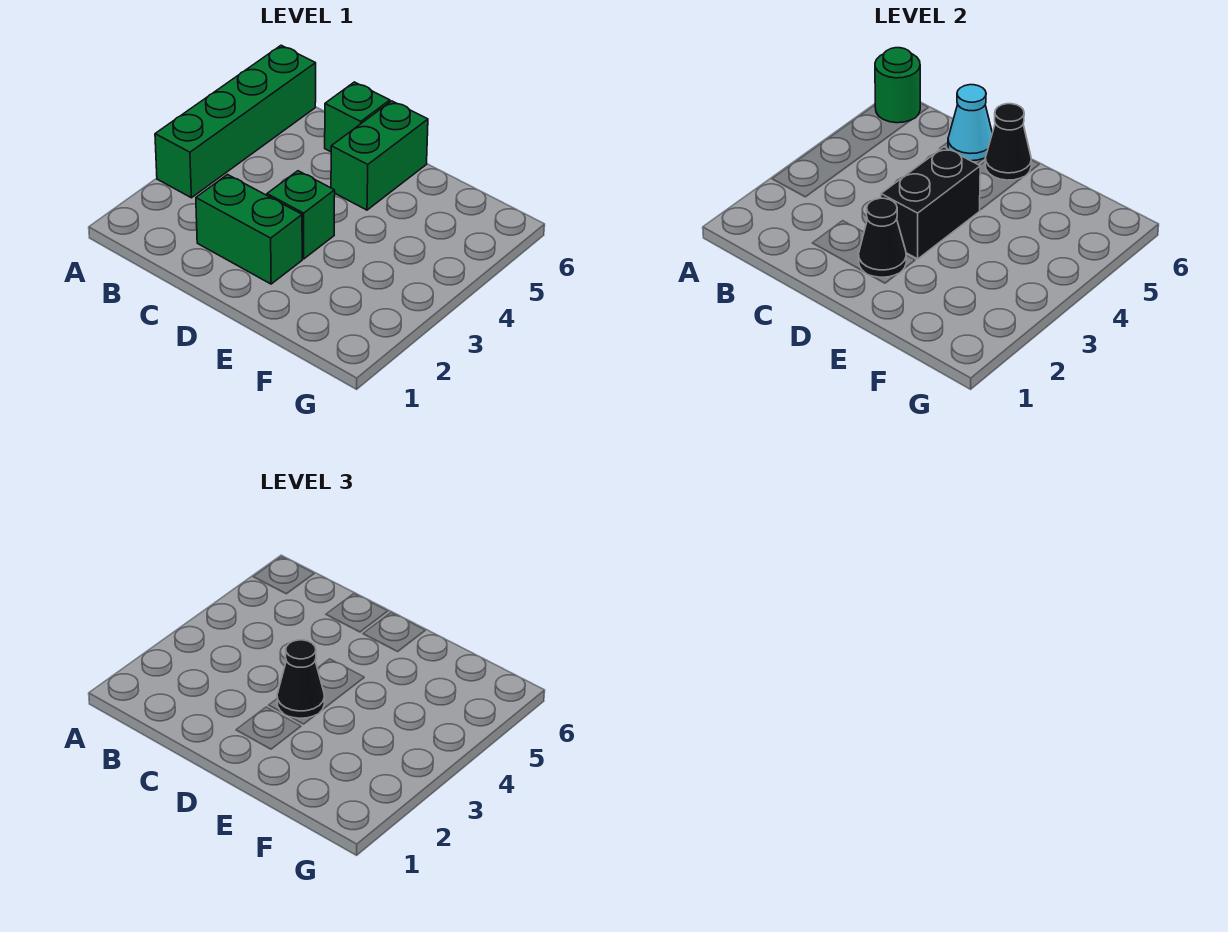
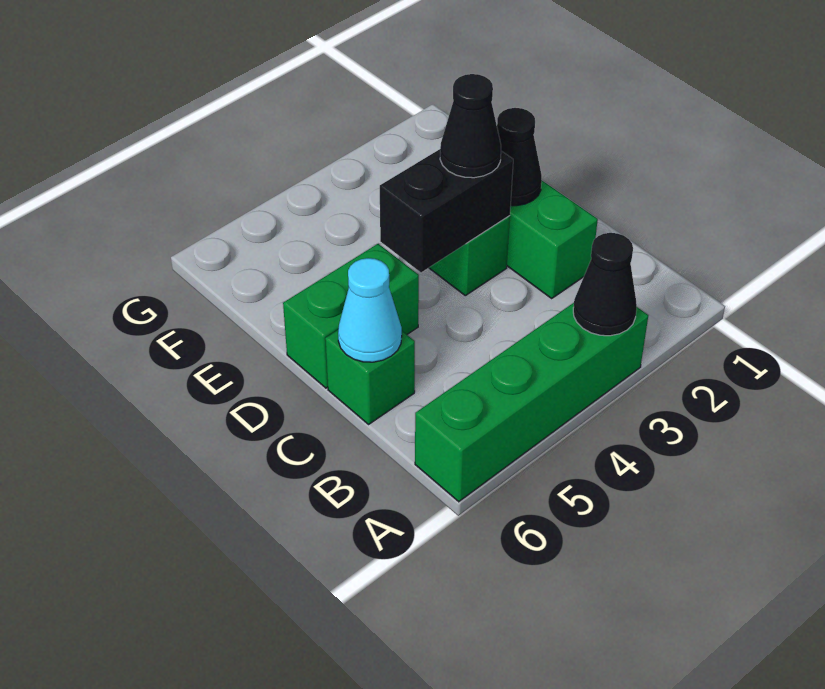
green round brick A6 level 2 -> none
black cone D6 level 2 -> black cone A3 level 2

